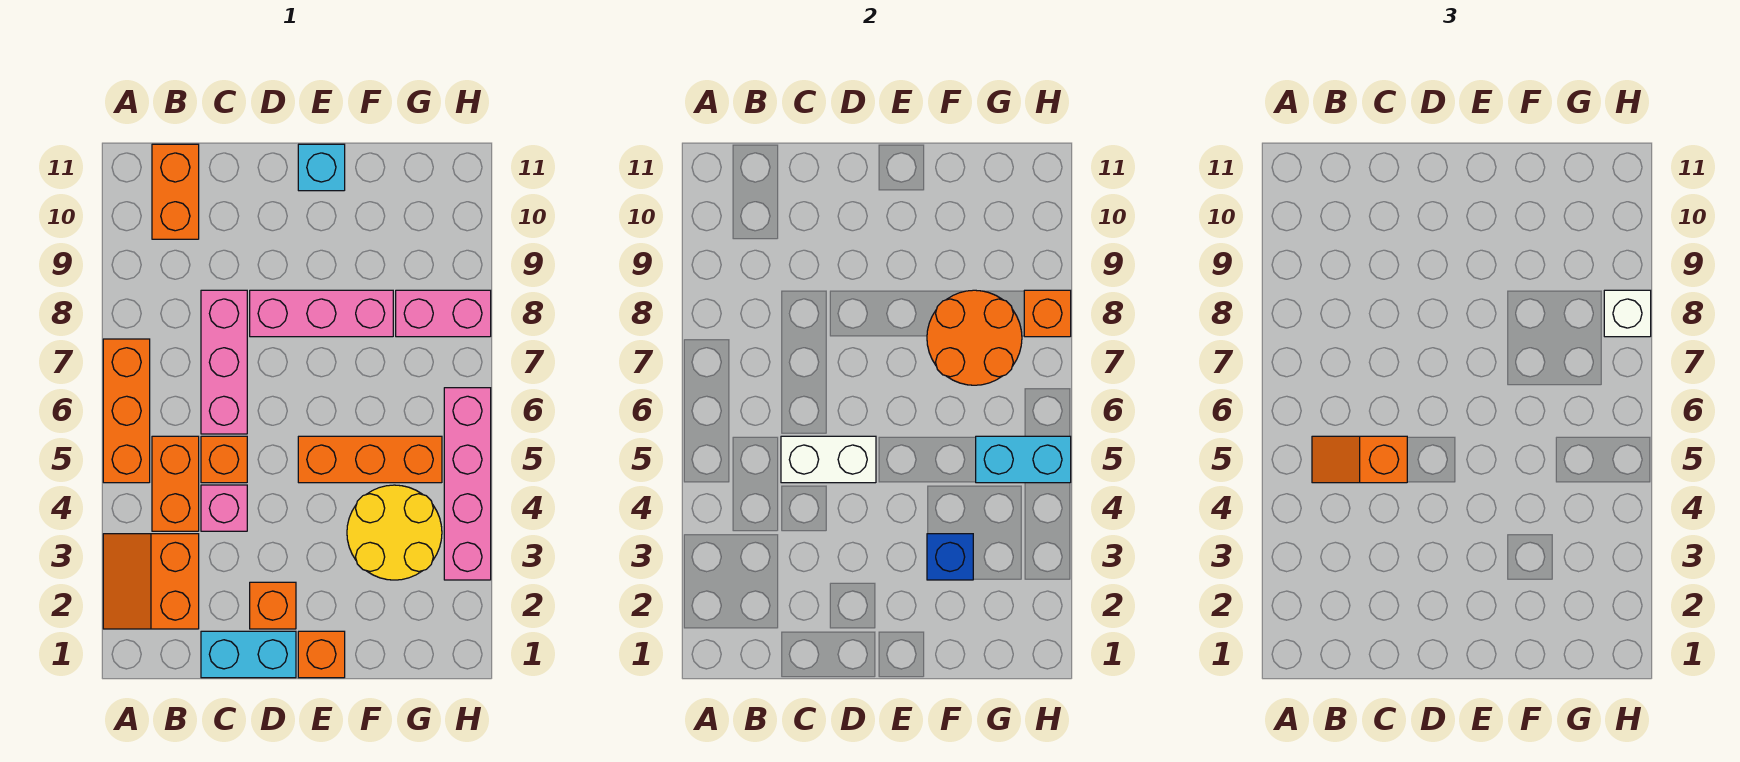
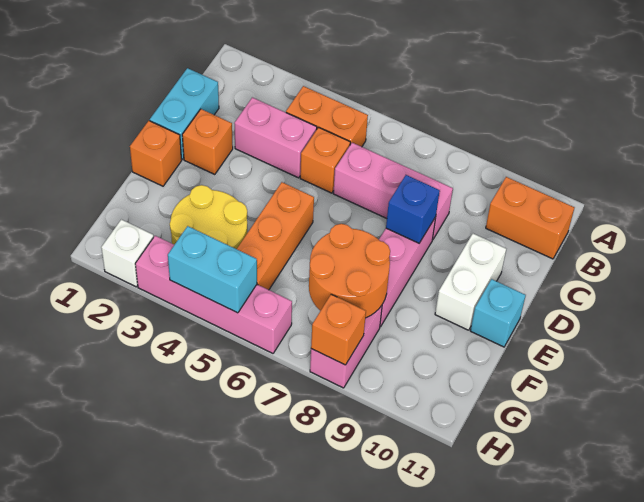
orange slope A2:B3 level 1 top B -> none
orange brick A5:A7 level 1 -> none
orange slope B5:C5 level 3 top C -> none
pink brick C4 level 1 -> pink brick C3:C4 level 1
white brick C5:D5 level 2 -> white brick D10:E10 level 1
blue brick F3 level 2 -> blue brick D8 level 2
cyan brick G5:H5 level 2 -> cyan brick H4:H5 level 2
white brick H8 level 3 -> white brick H2 level 1

